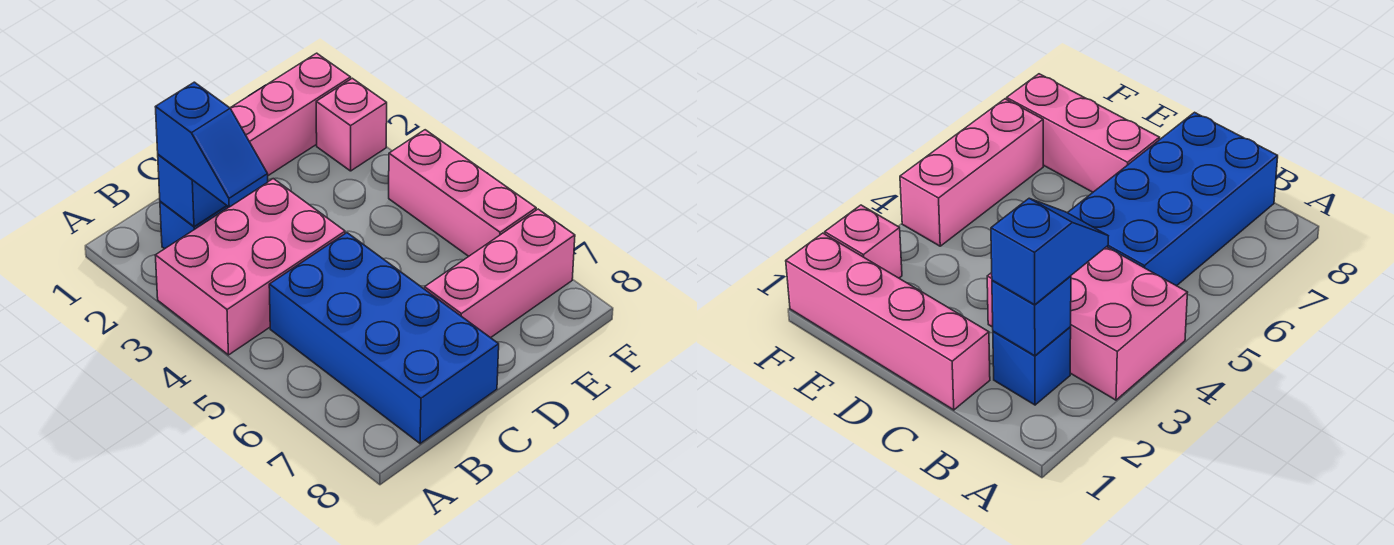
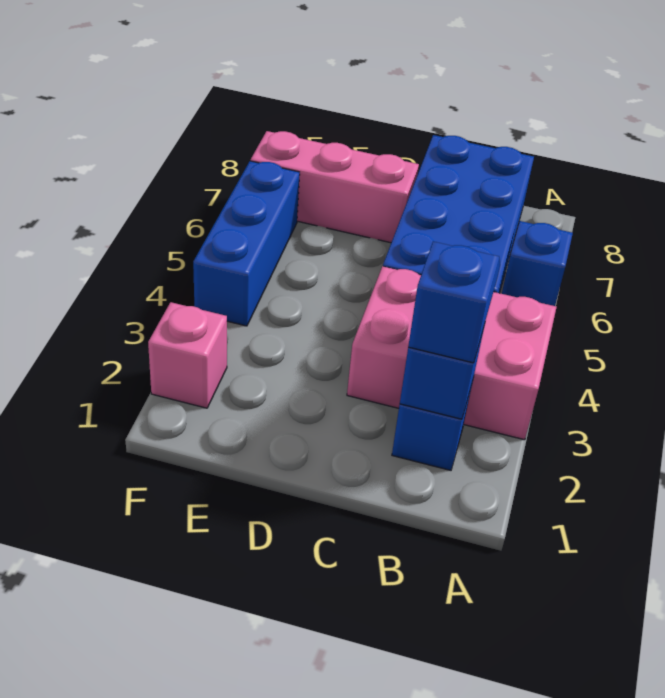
none -> blue brick A6 level 1
pink brick C1:F1 level 1 -> none
pink brick F4:F6 level 1 -> blue brick F4:F6 level 1

